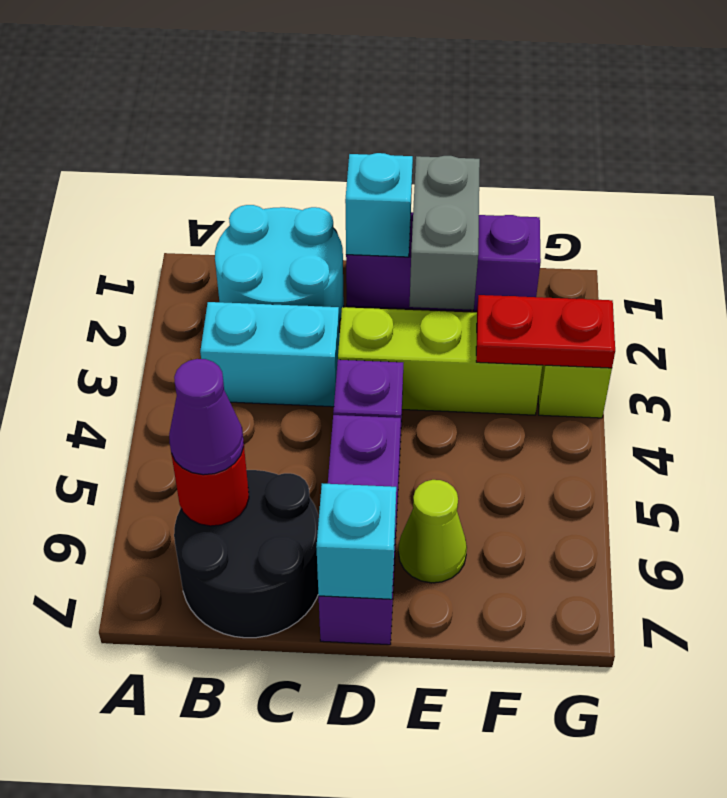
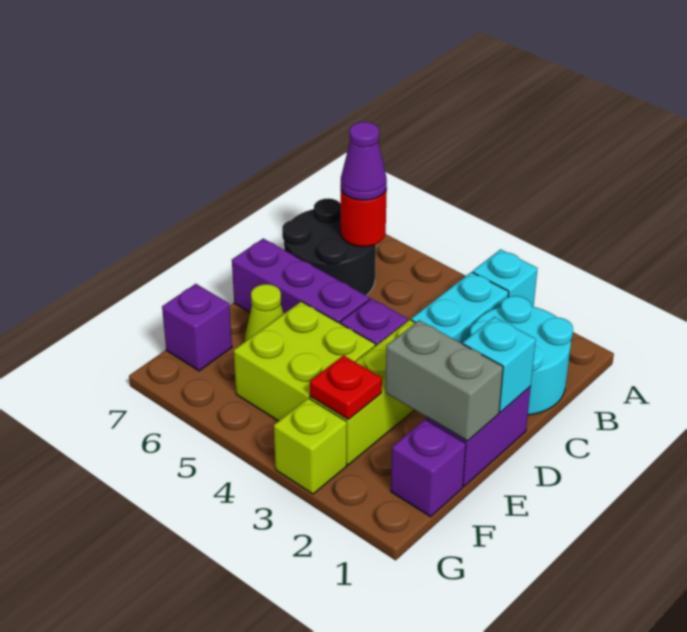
cyan brick D7 level 2 -> cyan brick A3 level 1
none -> lime brick E4:F5 level 1
red plate F3:G3 level 2 -> red plate F3 level 2
none -> purple brick F7 level 1

